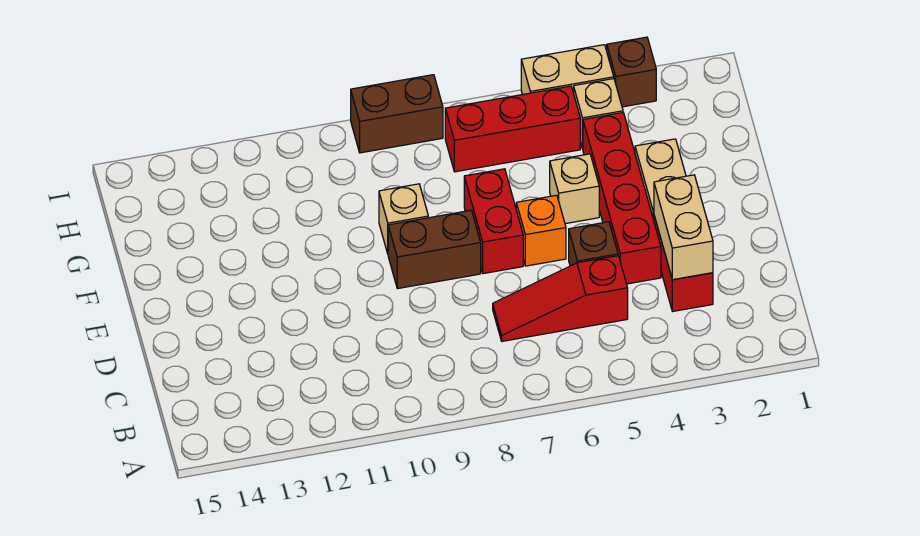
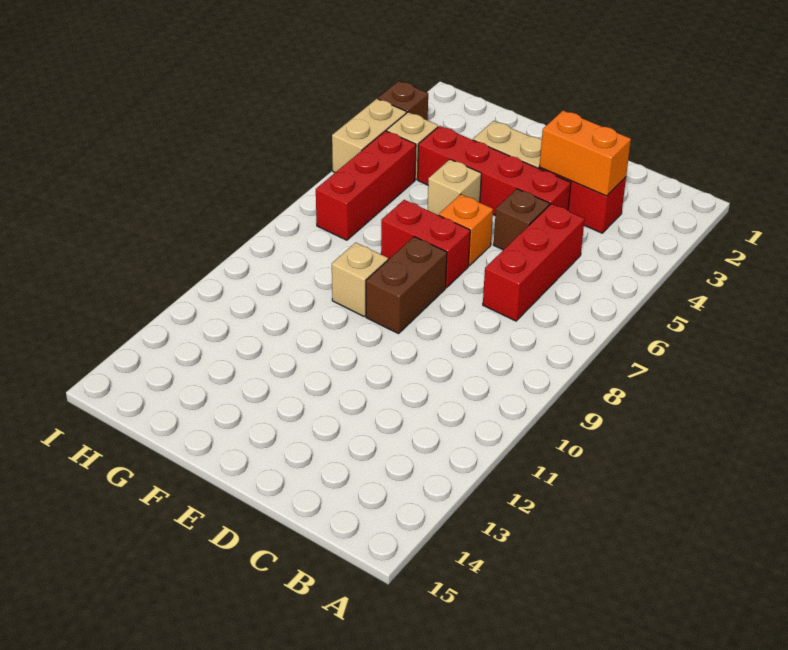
tan brick C3:D3 level 2 -> orange brick C3:D3 level 2
red slope C5:C7 level 1 top 5 -> red brick C5:C7 level 1
brown brick I8:I9 level 1 -> none

